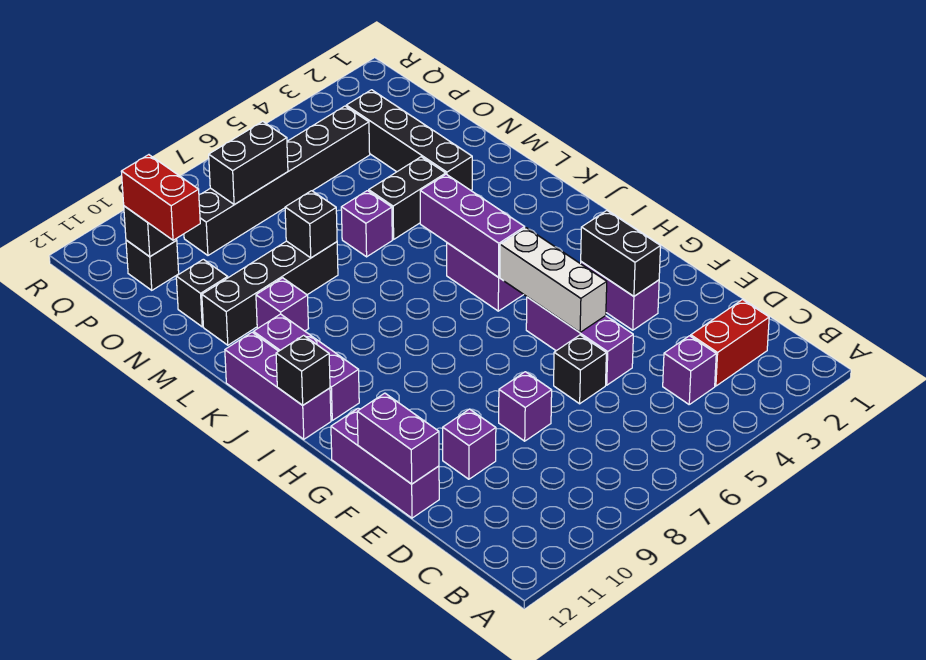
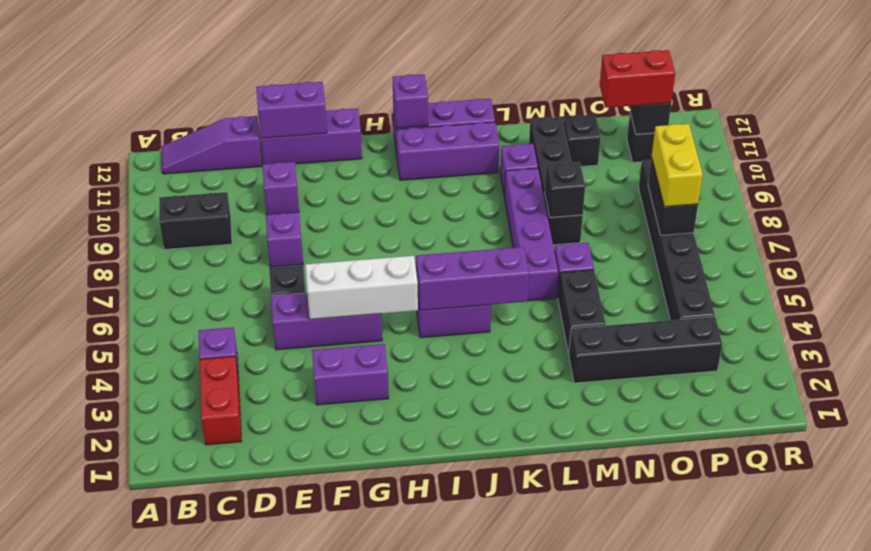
none -> purple slope B12:D12 level 1 top D
black brick F3:G3 level 2 -> black brick B9:C9 level 1
black brick I12 level 2 -> purple brick I12 level 2
none -> purple brick L6:L9 level 1
none -> yellow brick P7:P8 level 3

